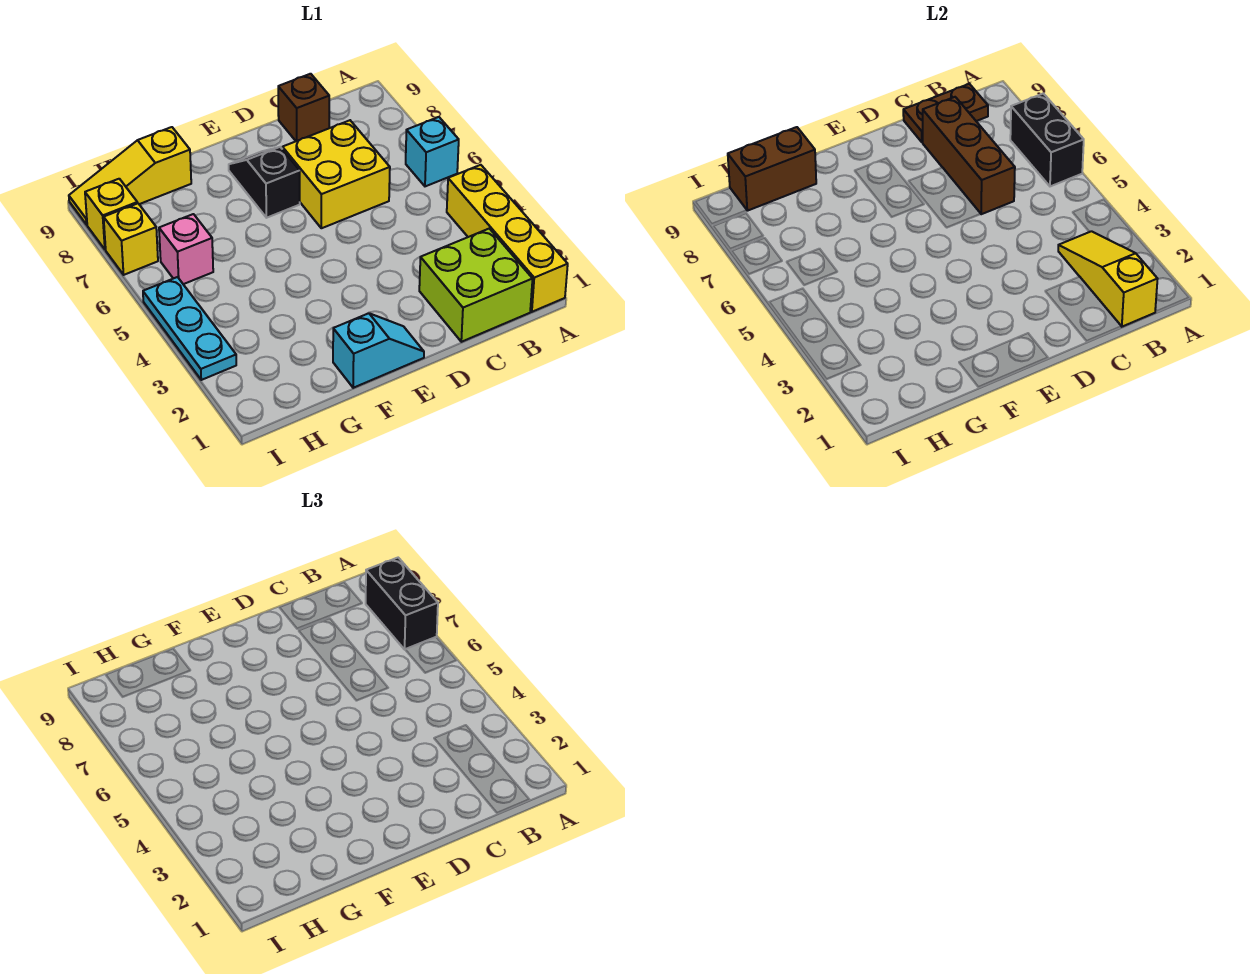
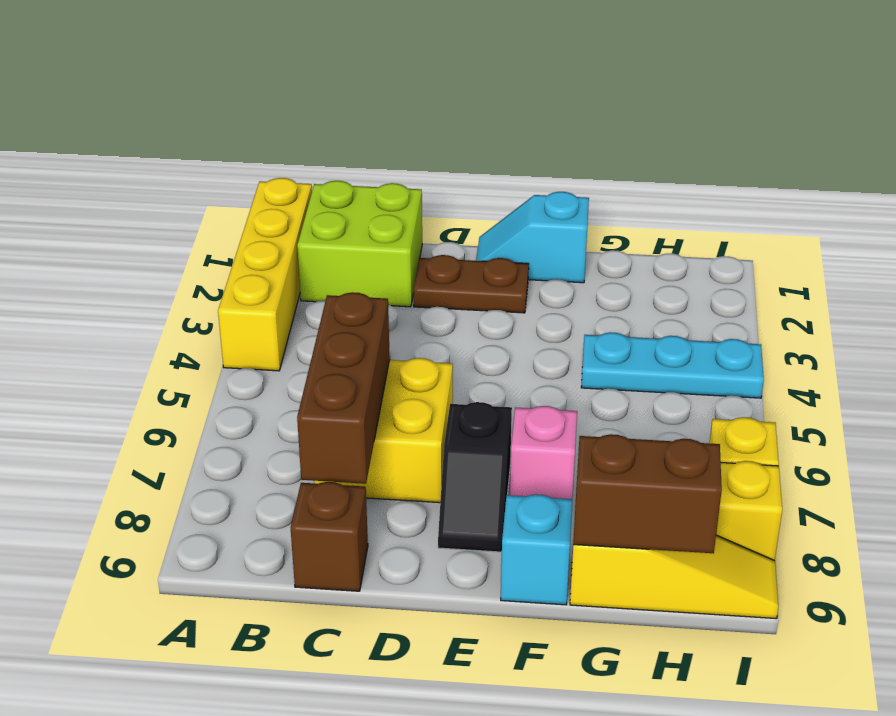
cyan brick A6 level 1 -> cyan brick F9 level 1
black brick A6:A7 level 2 -> none
black brick A7:A8 level 3 -> none
yellow slope B1:B3 level 2 top 1 -> none
brown plate B9:C9 level 2 -> brown plate D2:E2 level 1
pink brick H6 level 1 -> pink brick F7 level 1
cyan plate I3:I5 level 1 -> cyan plate G4:I4 level 1

